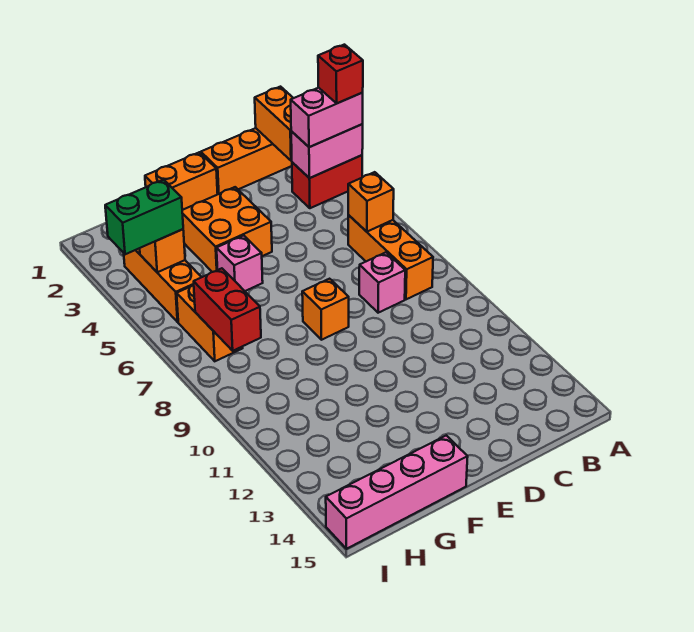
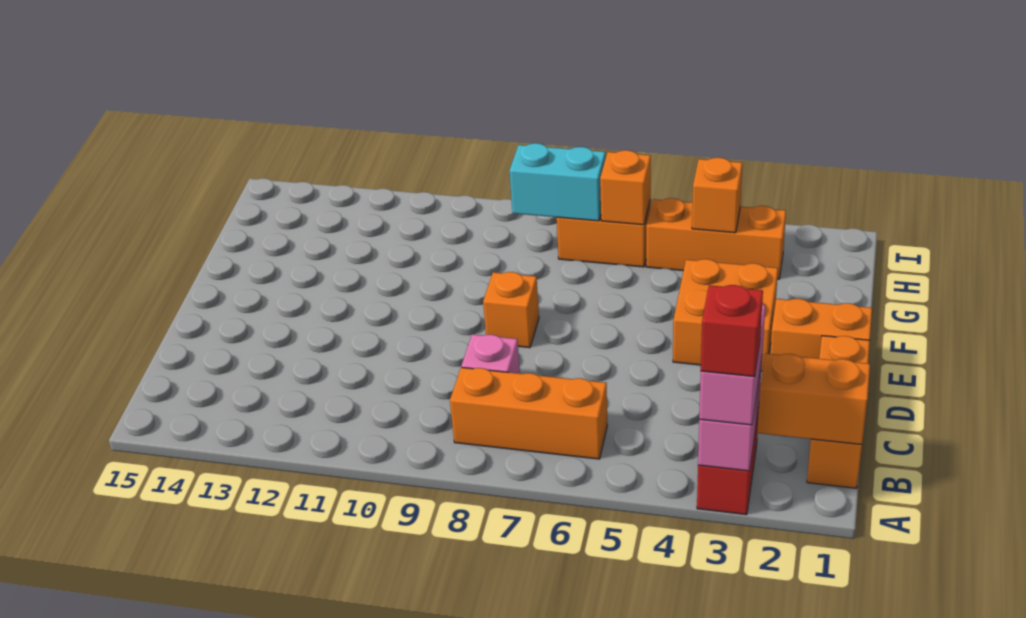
orange brick B6 level 2 -> orange brick H6 level 2
orange brick E1:F1 level 1 -> orange brick E1:E2 level 1
pink brick F5 level 1 -> none
pink brick F15:I15 level 1 -> none
green brick H4:I4 level 3 -> none
red brick H7:H8 level 2 -> cyan brick H7:H8 level 2

